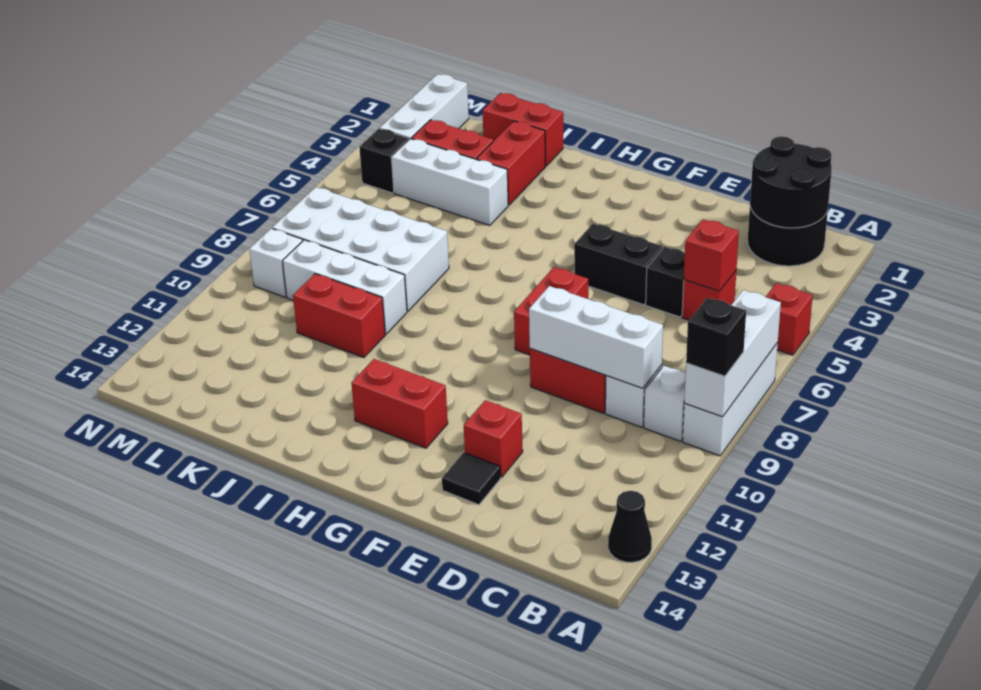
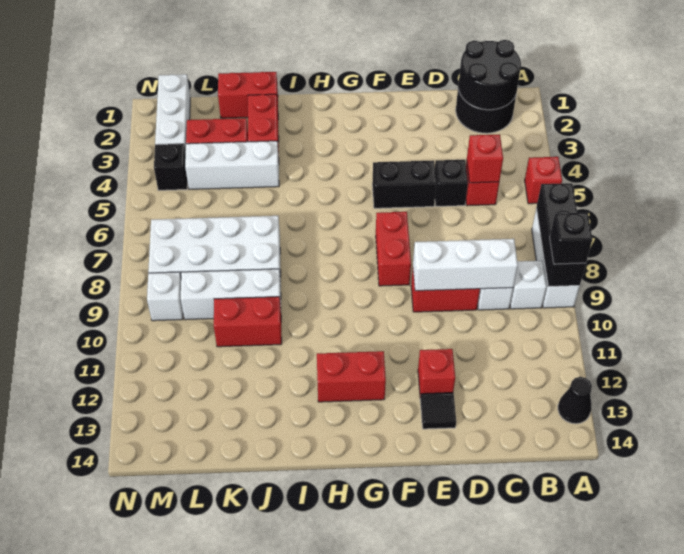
white brick A7:A9 level 2 -> black brick A7:A9 level 2

